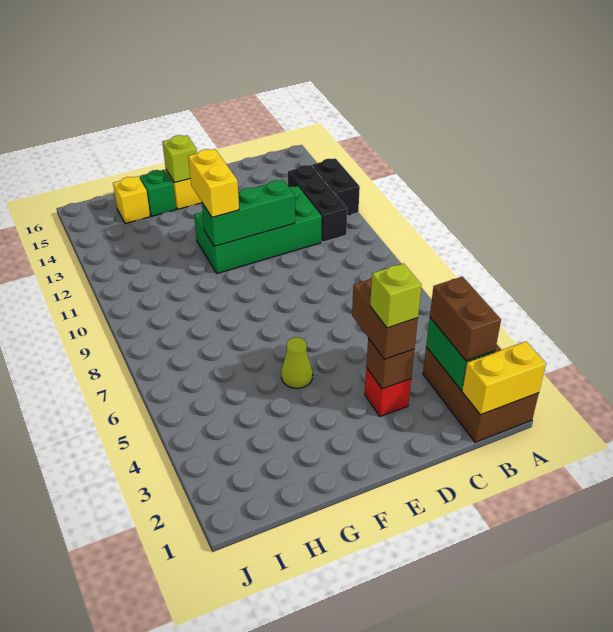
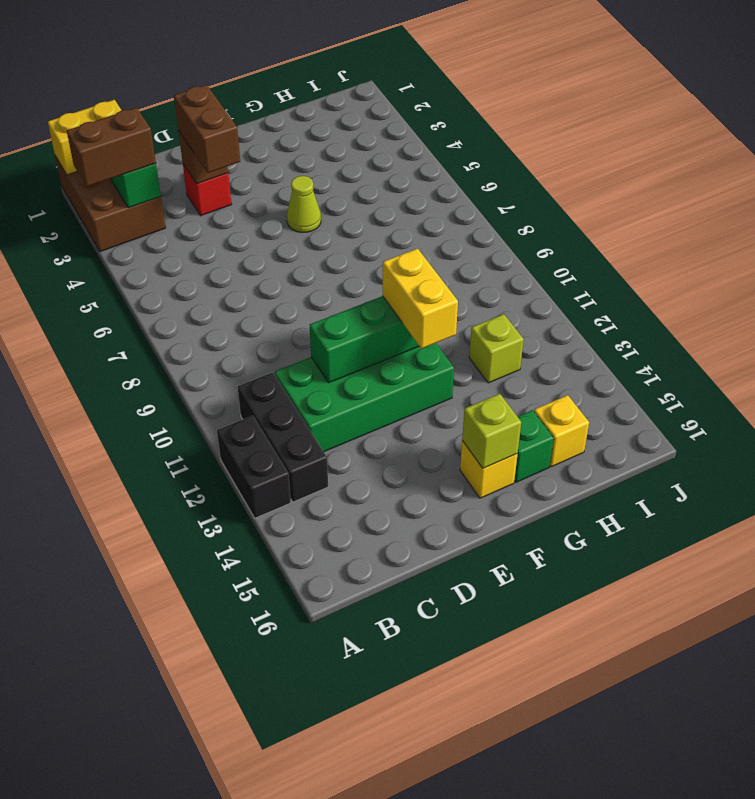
brown brick B2:B3 level 3 -> brown brick A3:B3 level 3
lime brick D3 level 4 -> lime brick H12 level 1

